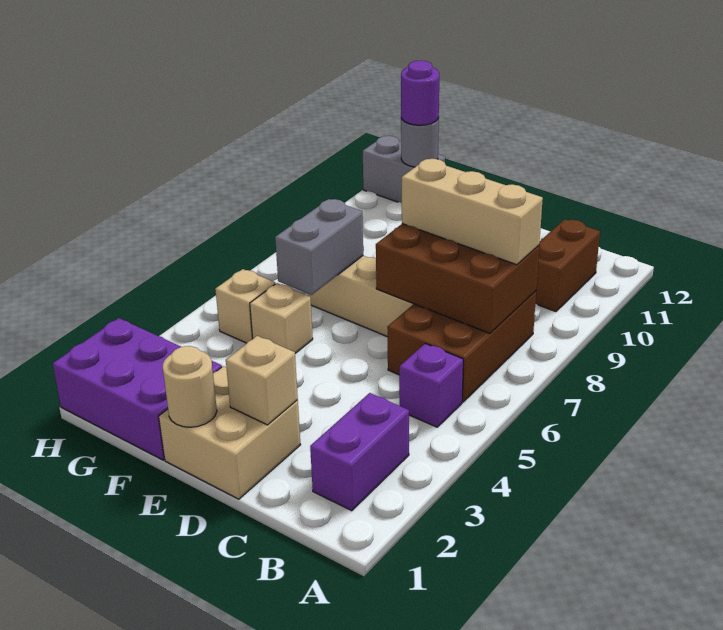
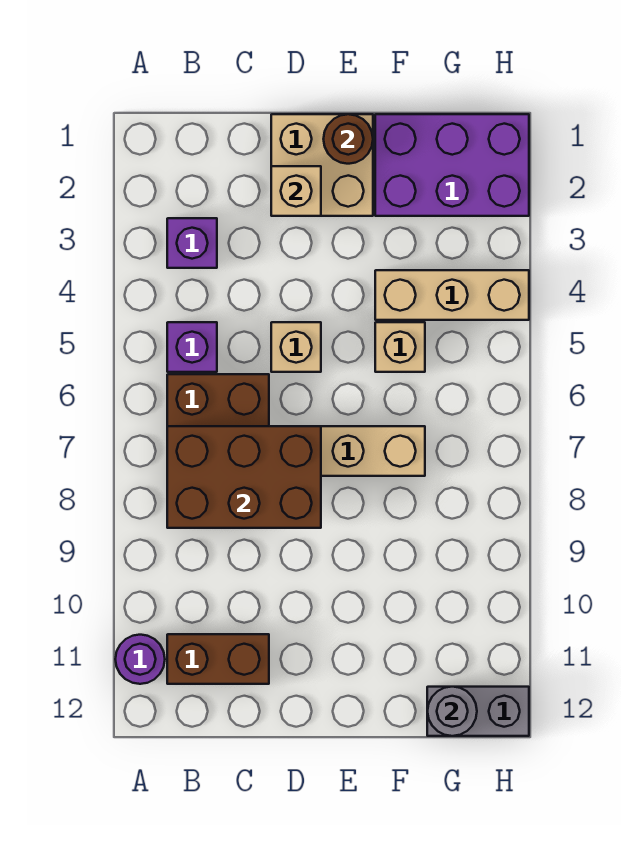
purple brick B2:B3 level 1 -> purple brick B3 level 1
tan brick B8:D8 level 3 -> tan brick F4:H4 level 1
brown brick B10:B11 level 1 -> brown brick B11:C11 level 1
tan round brick E1 level 2 -> brown round brick E1 level 2
grey brick F6:F7 level 2 -> none
tan brick G5 level 1 -> tan brick D5 level 1
purple round brick G12 level 3 -> purple round brick A11 level 1

